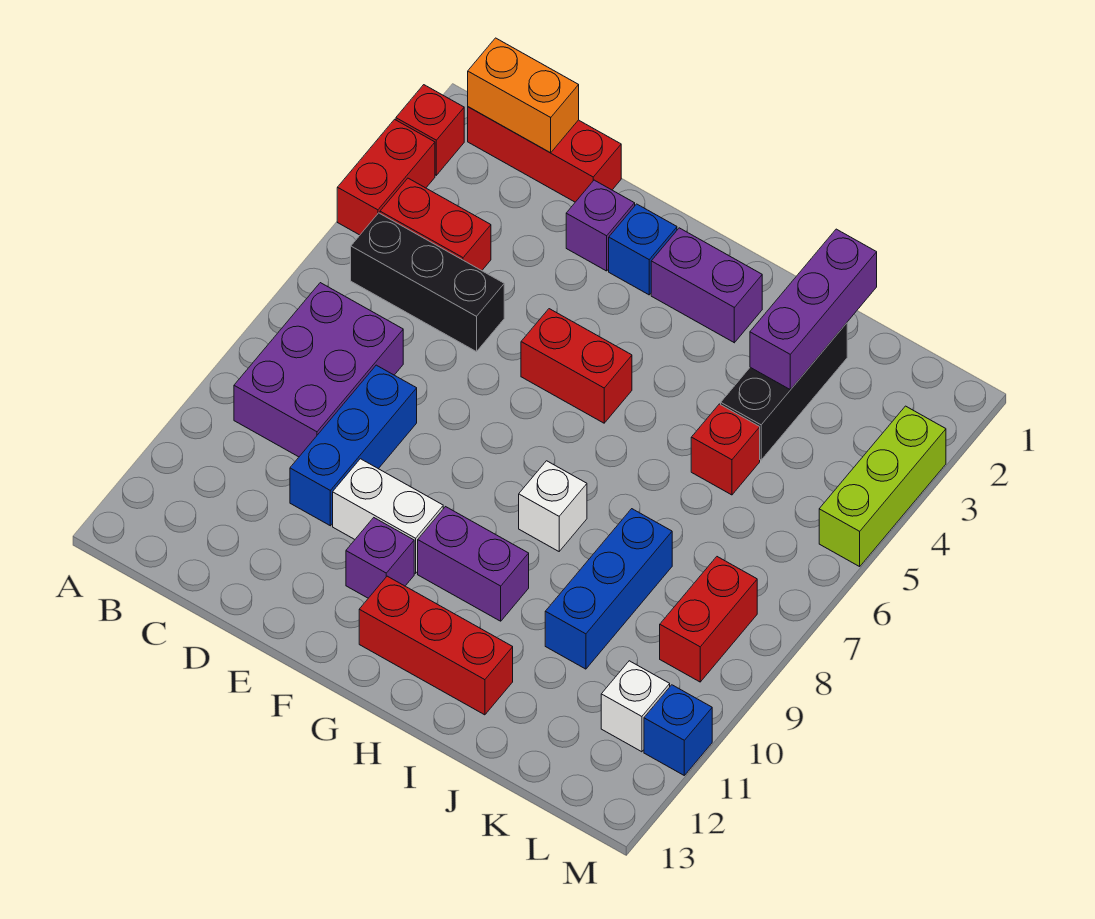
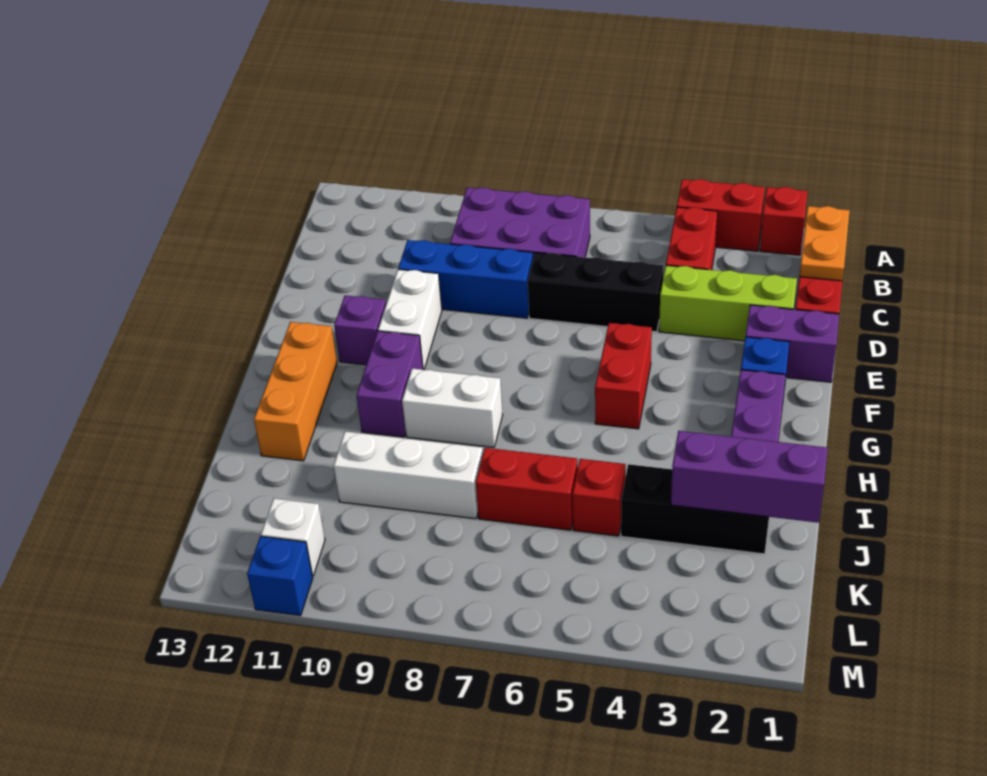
orange brick B1:C1 level 2 -> orange plate B1:C1 level 2
black brick B5:D5 level 1 -> black brick D5:D7 level 1
purple brick E2 level 1 -> purple brick E1:E2 level 1
red brick G12:I12 level 1 -> orange brick G12:I12 level 1
white brick H8 level 1 -> white brick H8:H9 level 1
blue brick J8:J10 level 1 -> white brick J8:J10 level 1
red brick L8:L9 level 1 -> red brick J6:J7 level 1
lime brick M3:M5 level 1 -> lime brick D2:D4 level 1

